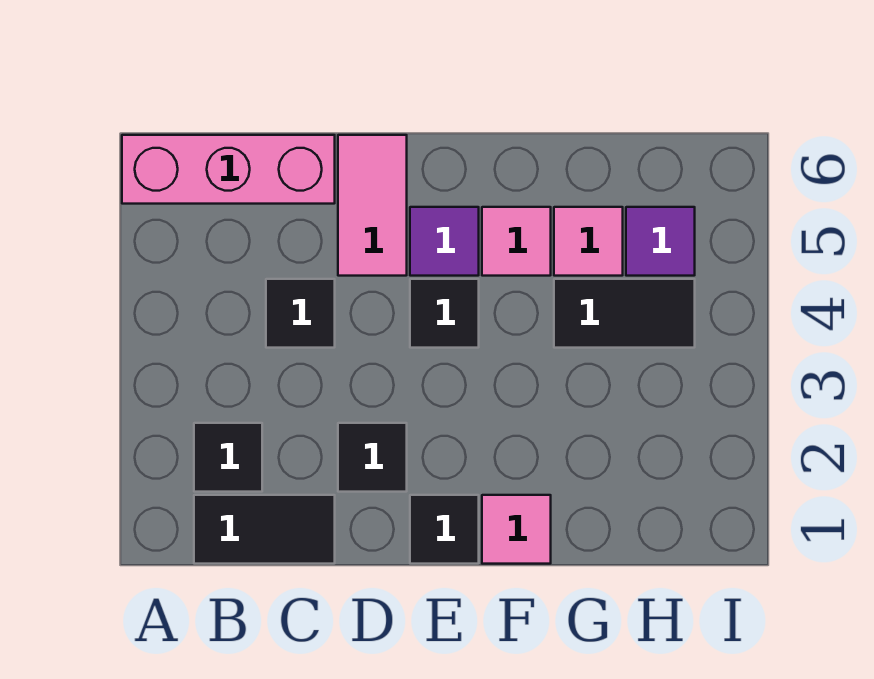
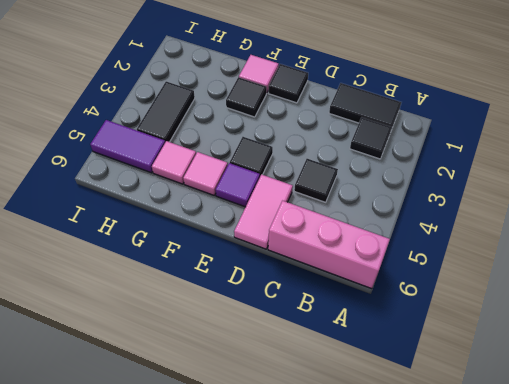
black tile D2 level 1 -> black tile F2 level 1
black tile G4:H4 level 1 -> black tile H3:H4 level 1
purple tile H5 level 1 -> purple tile H5:I5 level 1

